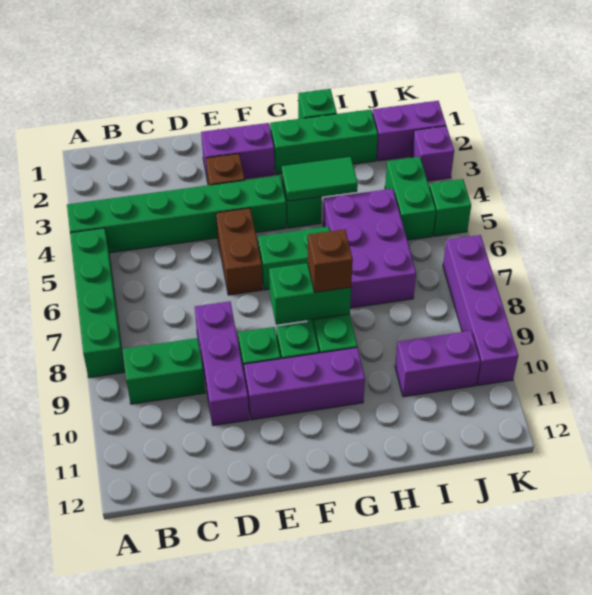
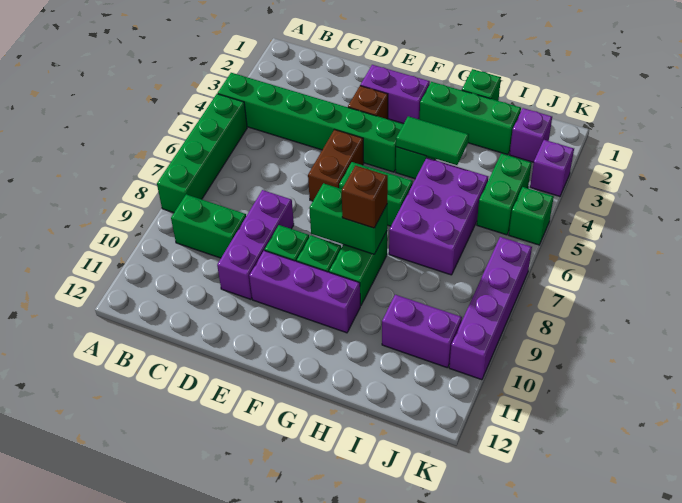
purple brick J2:K2 level 1 -> purple brick J2 level 1

